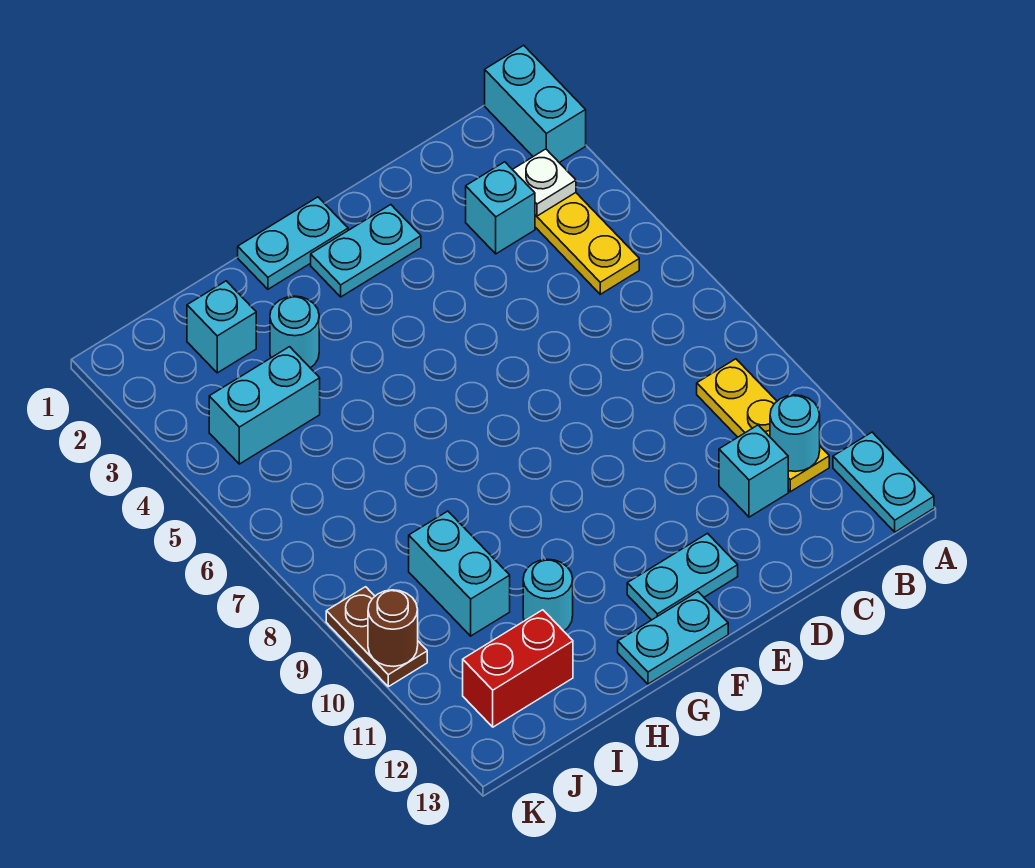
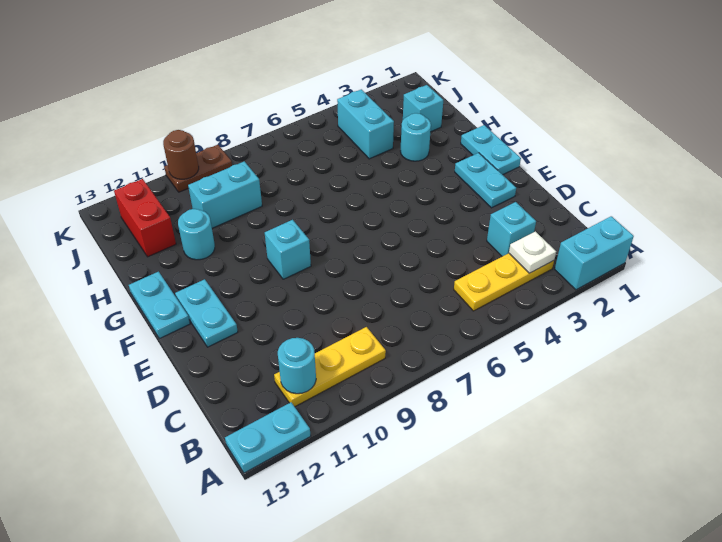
cyan brick C11 level 1 -> cyan brick F9 level 1

